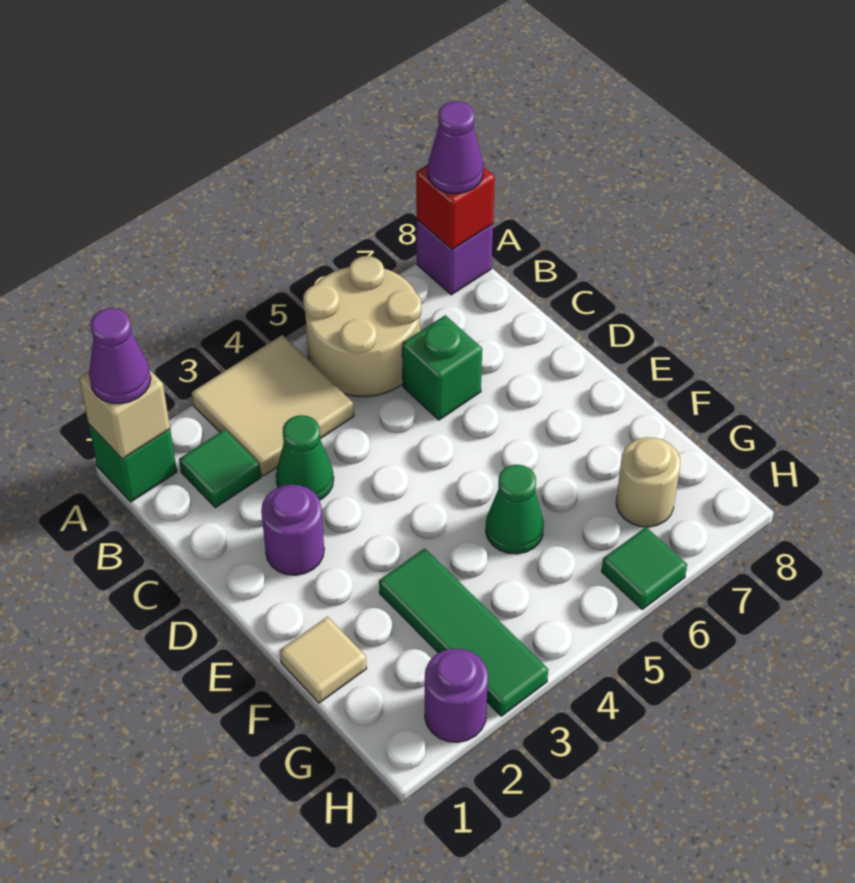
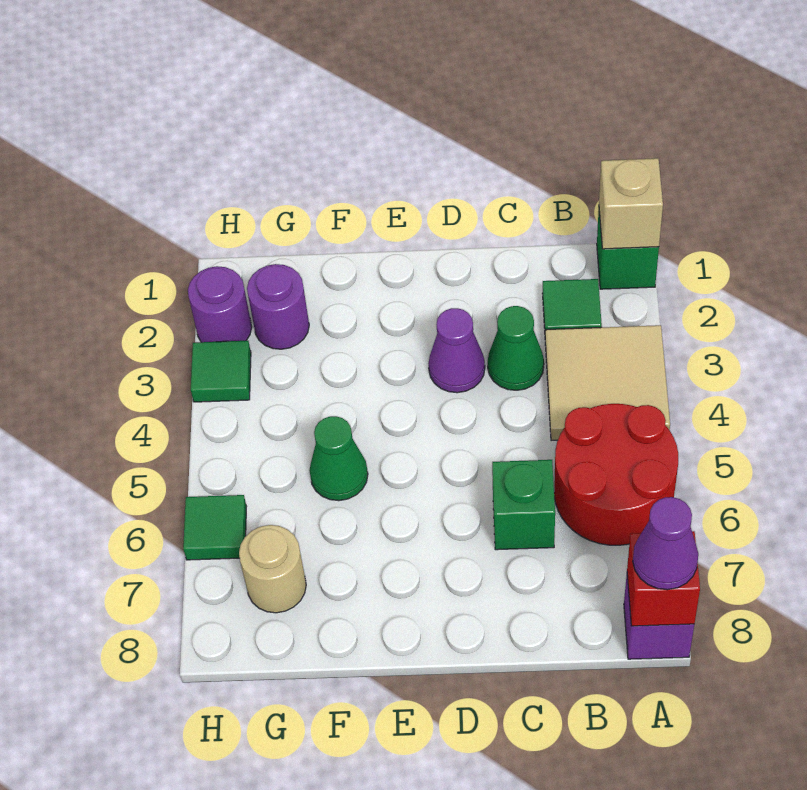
purple cone A1 level 3 -> purple cone D3 level 1
tan round brick A5:B6 level 1 -> red round brick A5:B6 level 1
purple round brick D2 level 1 -> purple round brick G2 level 1
tan tile F1 level 1 -> none
green tile F3:H3 level 1 -> green tile H3 level 1

